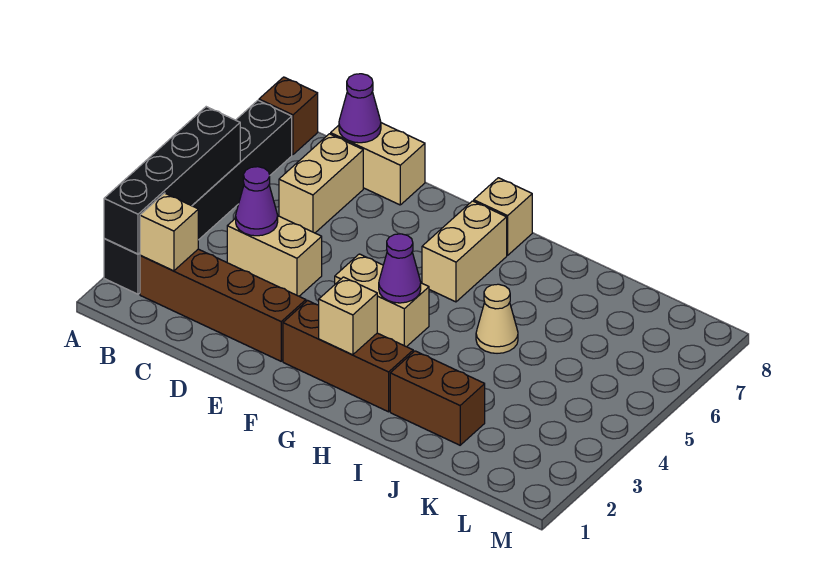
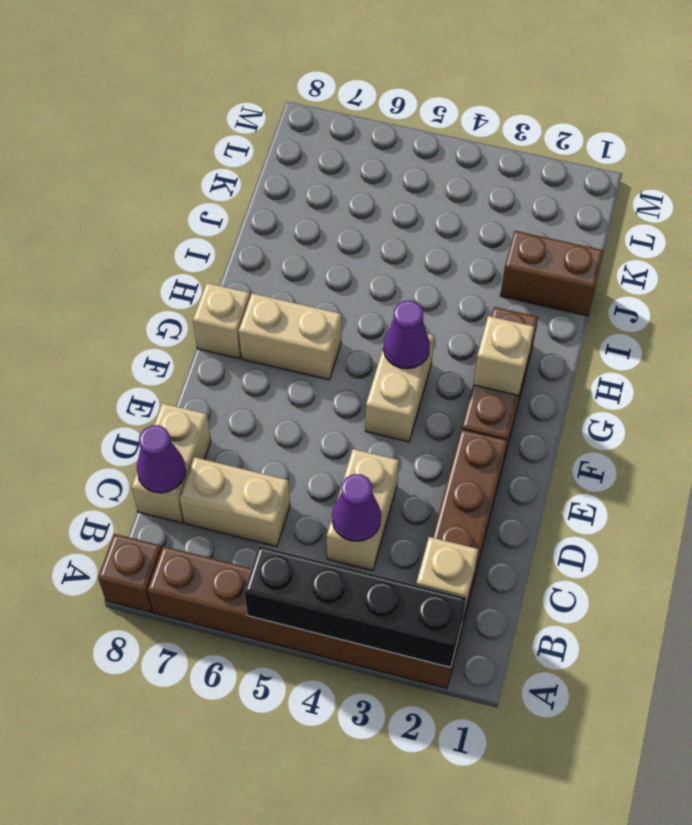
black brick A2:A7 level 1 -> brown brick A2:A7 level 1
brown brick I2:J2 level 1 -> brown brick J1:J2 level 1
tan cone I5 level 1 -> none

